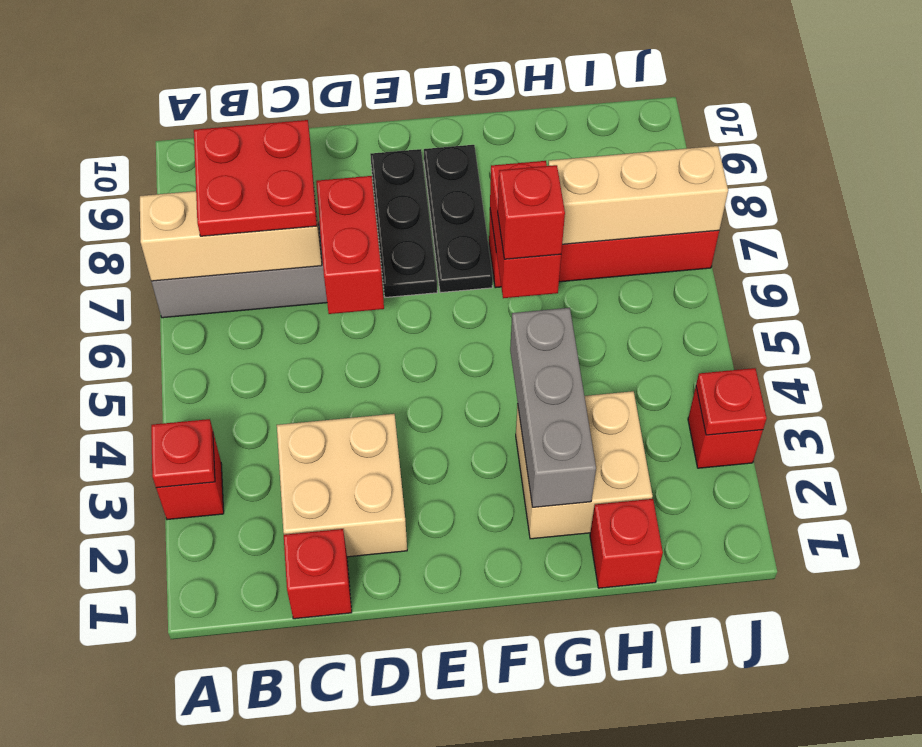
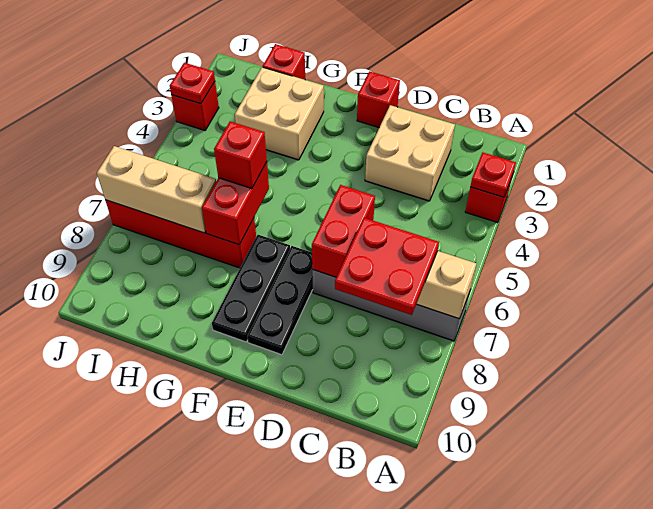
red brick C1 level 1 -> red brick E1 level 1
grey brick G2:G4 level 2 -> none

